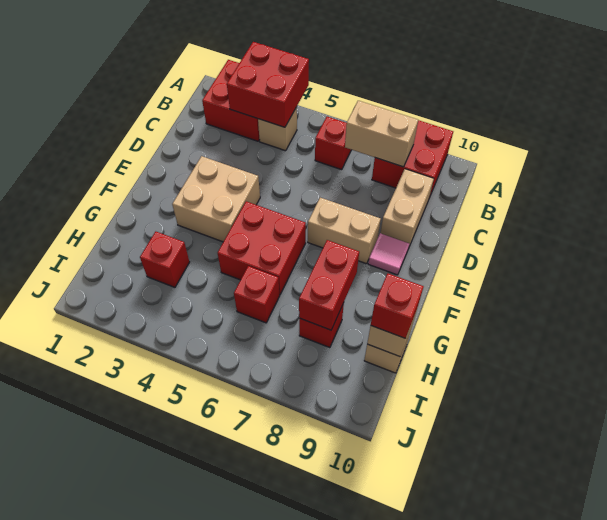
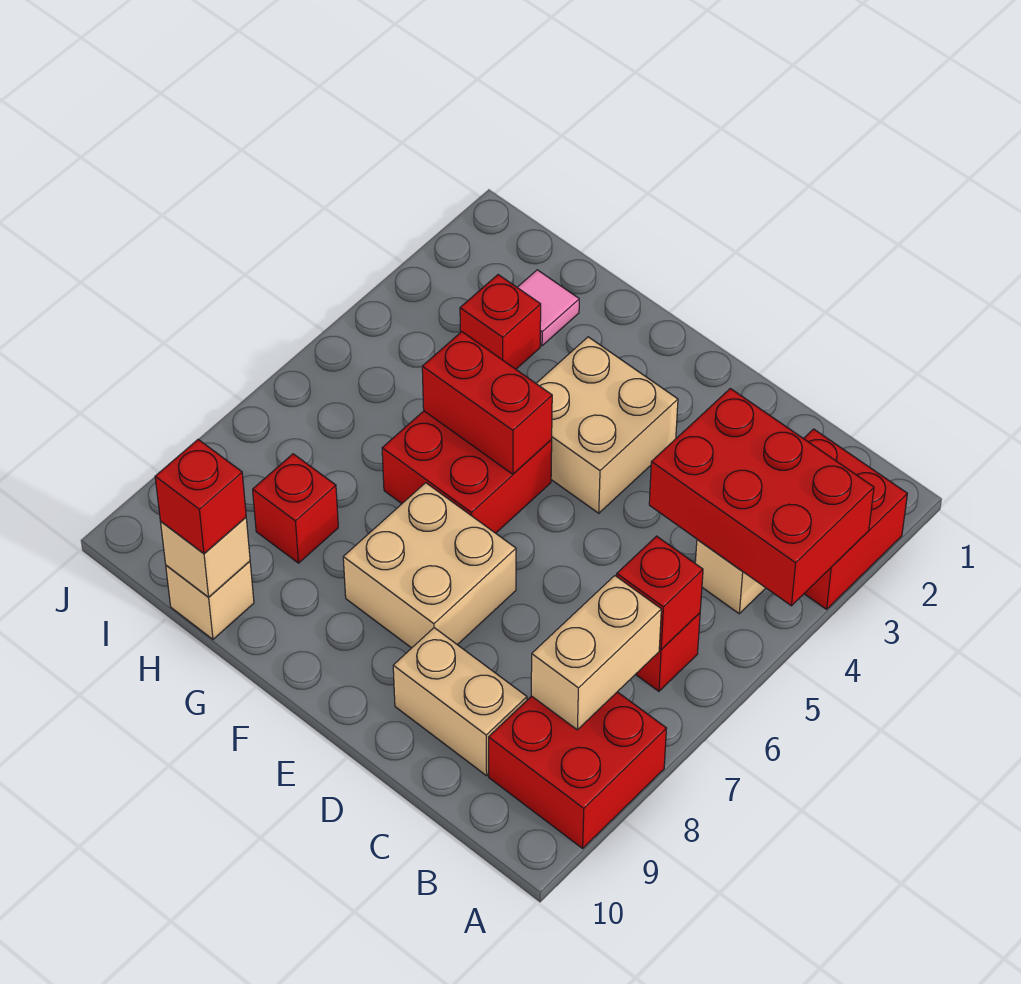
red brick A3:B4 level 2 -> red brick A3:C4 level 2
tan brick E7:E8 level 1 -> tan brick E7:F8 level 1
pink tile E9 level 1 -> pink tile H2 level 1
red brick G8:H8 level 2 -> red brick F5:G5 level 2
red brick H6 level 1 -> red brick B6 level 2

